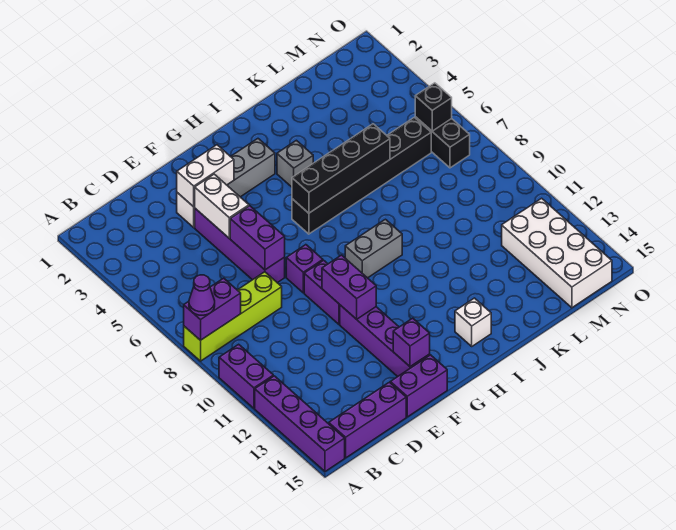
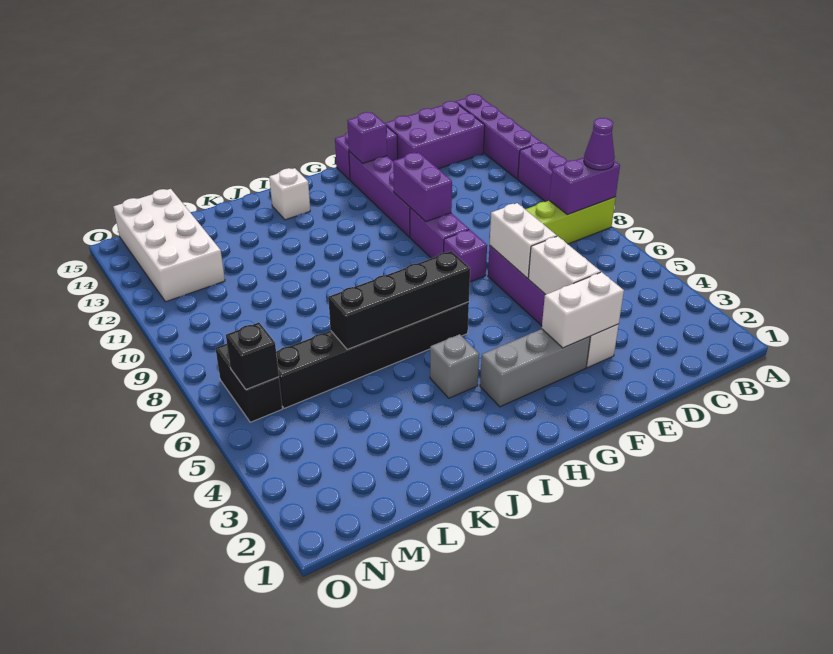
purple brick B15:D15 level 1 -> purple brick B14:D15 level 1
purple brick E6:E7 level 2 -> white brick E6:E7 level 2
grey brick H9:I9 level 1 -> none

